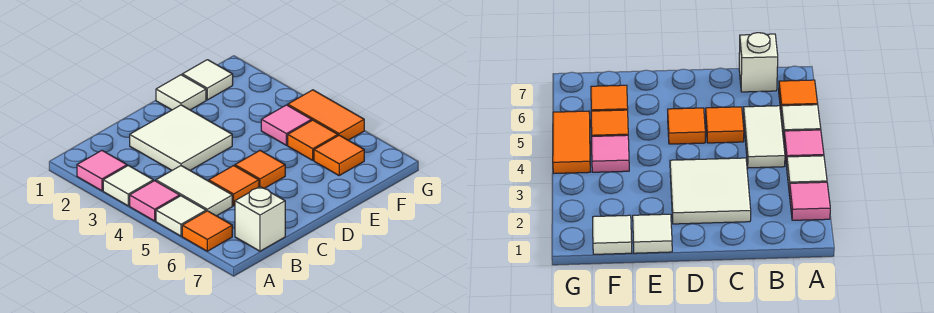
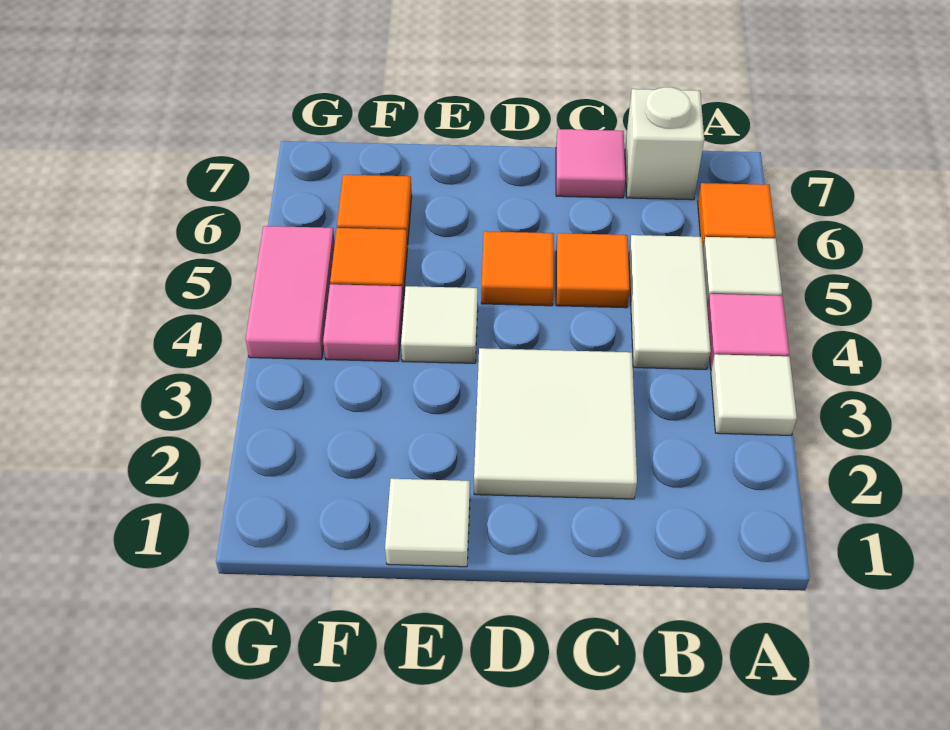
pink tile A2 level 1 -> pink tile C7 level 1
white tile F1 level 1 -> white tile E4 level 1
orange tile G4:G5 level 1 -> pink tile G4:G5 level 1

